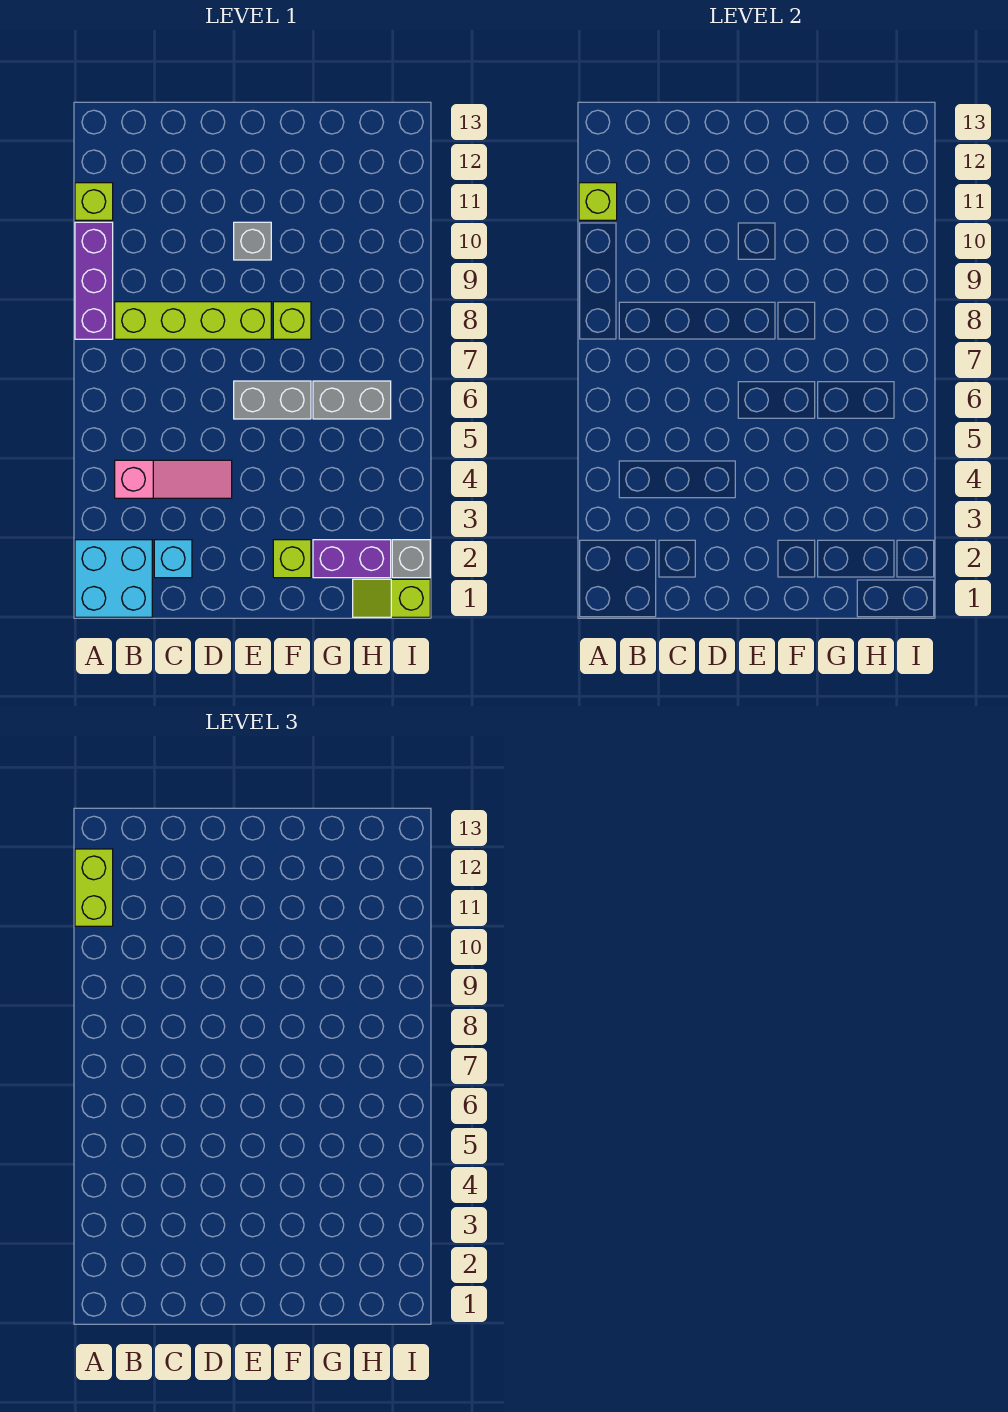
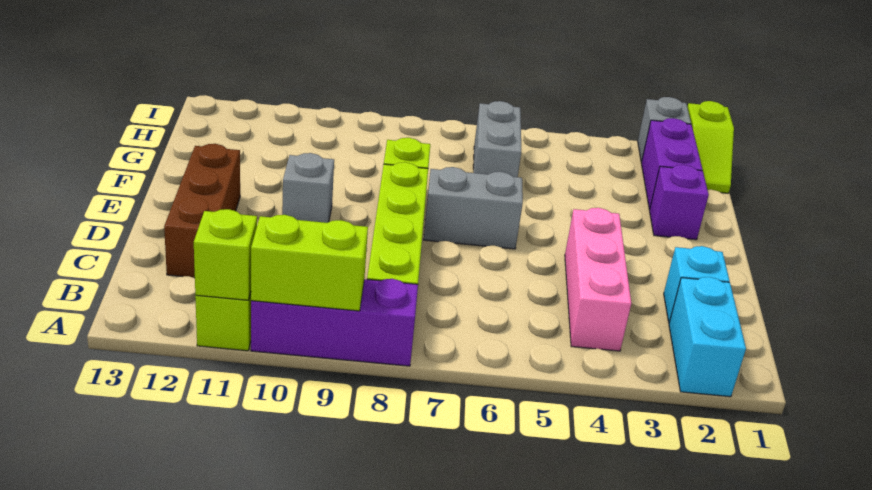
cyan brick A1:B2 level 1 -> cyan brick A2:B2 level 1
lime brick A11:A12 level 3 -> lime brick A9:A10 level 2
pink slope B4:D4 level 1 top B -> pink brick B4:D4 level 1
none -> brown brick C12:E12 level 1
grey brick E6:F6 level 1 -> grey brick E6:E7 level 1
lime brick F2 level 1 -> purple brick F2 level 1

